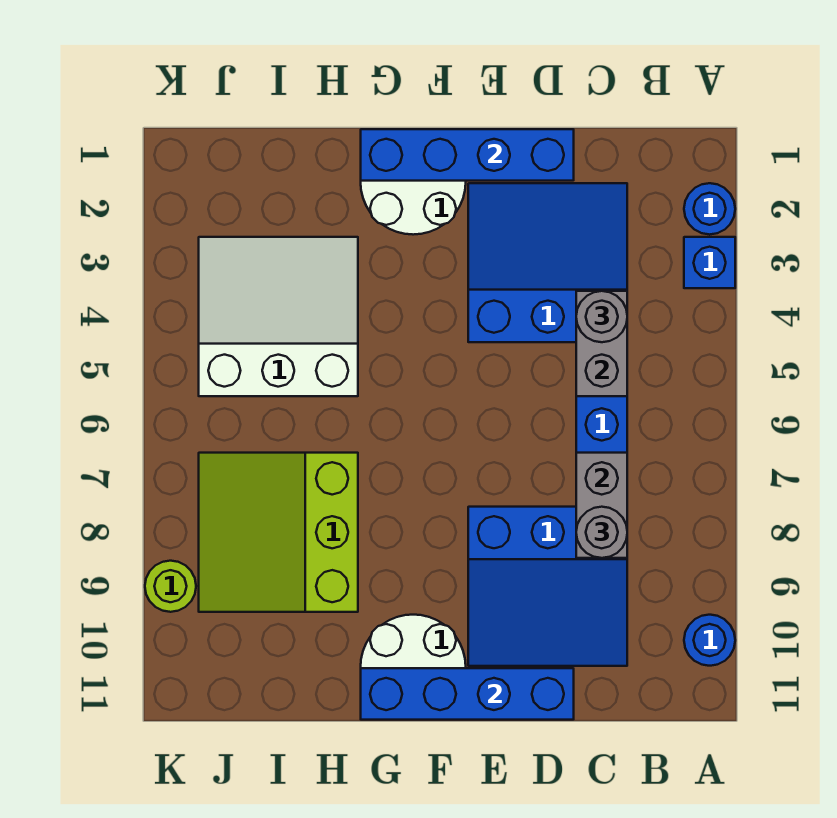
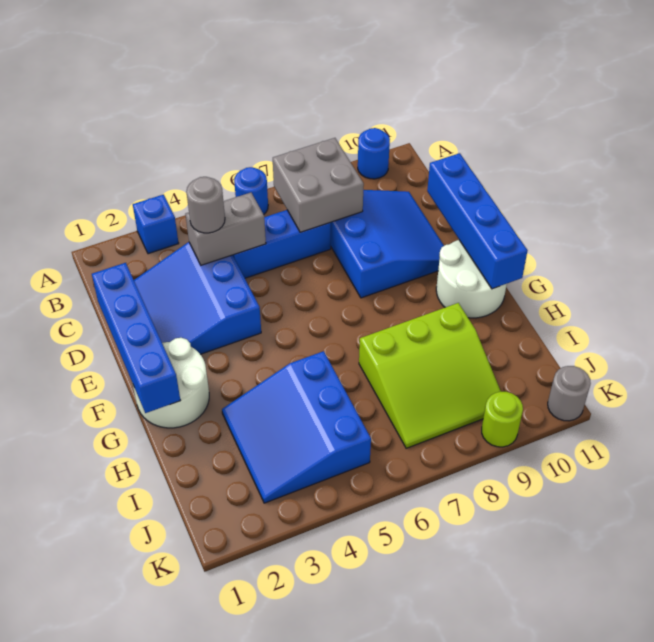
blue round brick A2 level 1 -> blue round brick A6 level 1
grey brick C7:C8 level 2 -> grey brick B7:C8 level 2
grey round brick C8 level 3 -> grey round brick K11 level 1
white slope H3:J5 level 1 top 5 -> blue slope H3:J5 level 1 top 5

